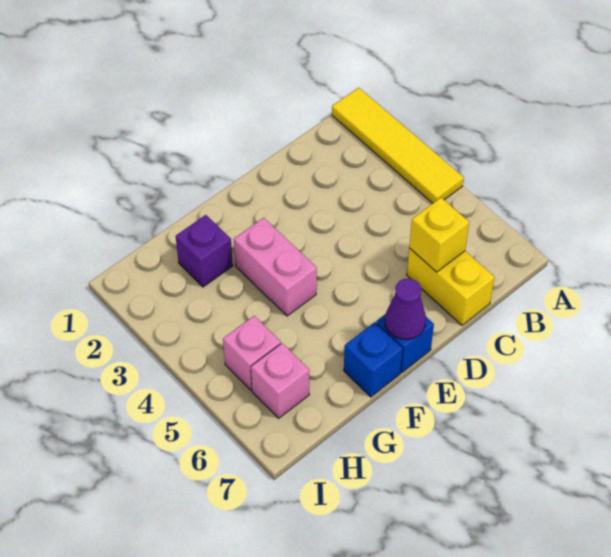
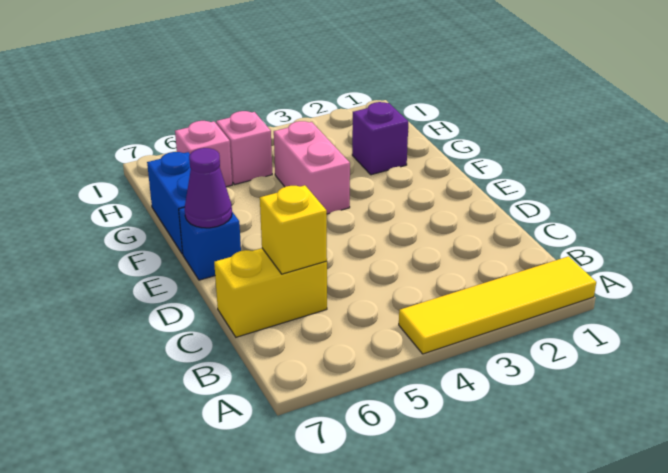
pink brick F3:F4 level 1 -> pink brick F4:G4 level 1
blue brick F7 level 1 -> blue brick F7:G7 level 1

